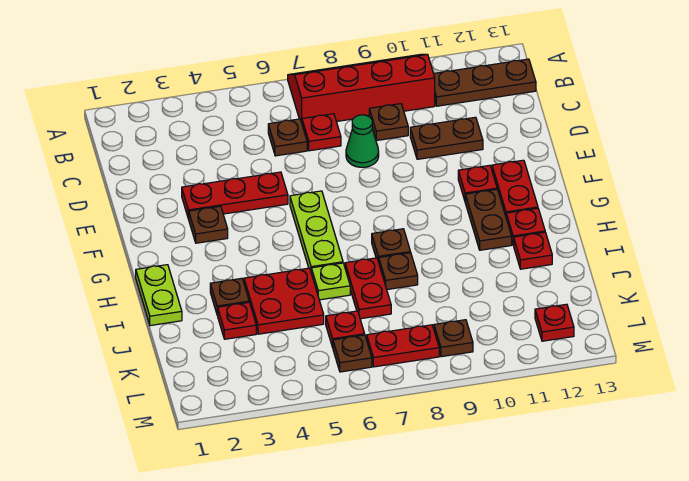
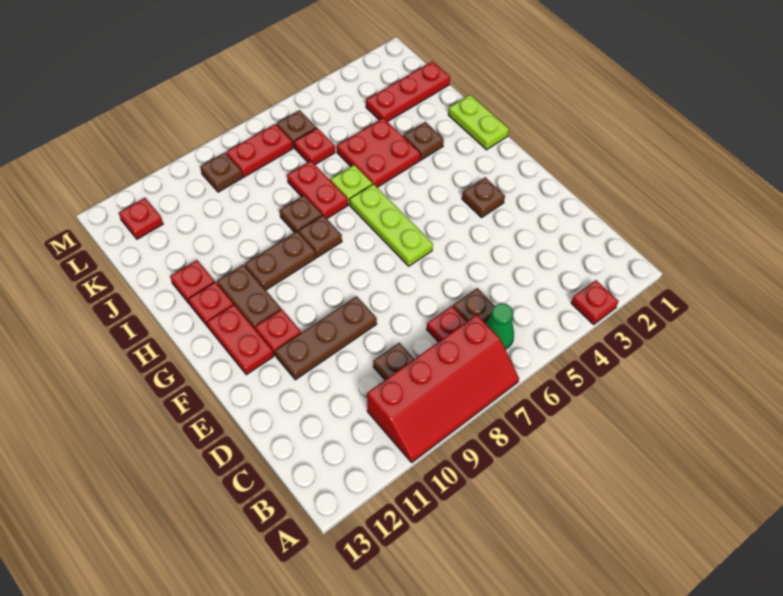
brown plate B11:B13 level 1 -> brown plate E9:E11 level 1
green cone D8 level 1 -> green cone B6 level 1
brown plate D10:D11 level 1 -> brown plate H9:H10 level 1
red plate E3:E5 level 1 -> red plate K1:K3 level 1
red plate J3 level 1 -> red plate A3 level 1

